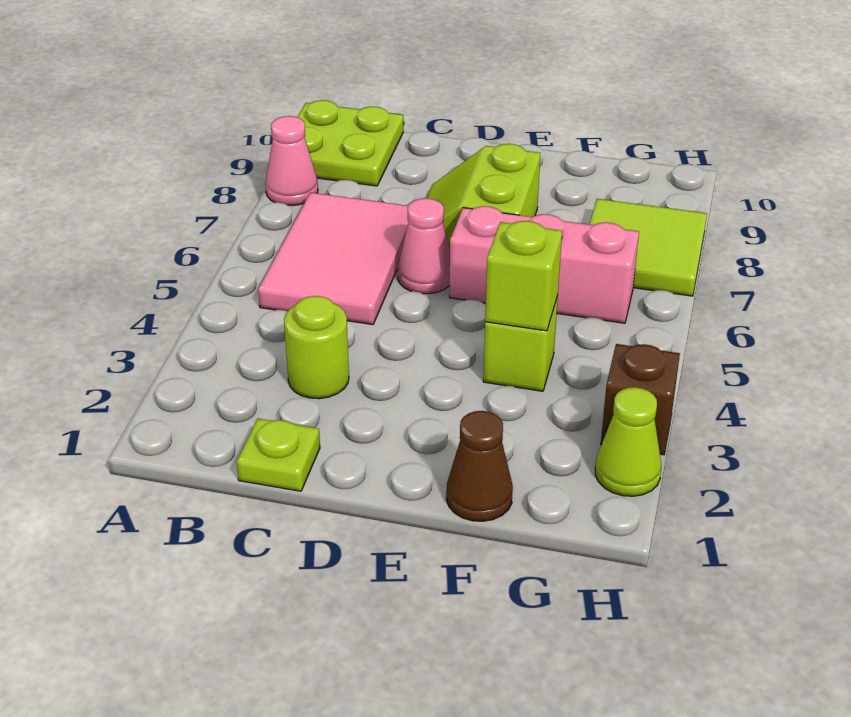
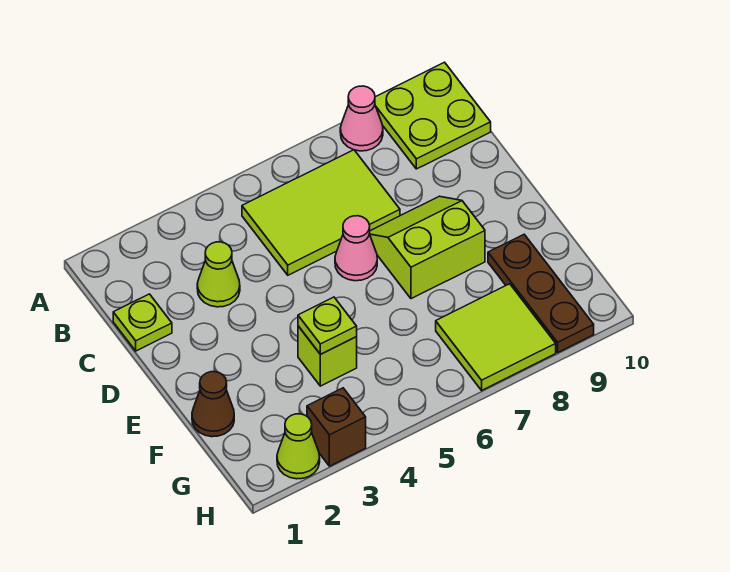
pink tile B5:C7 level 1 -> lime tile B5:C7 level 1
lime round brick C3 level 1 -> lime cone C3 level 1
pink brick E6:G6 level 1 -> none
lime brick F4 level 2 -> lime plate F4 level 2
none -> brown plate F9:H9 level 1

